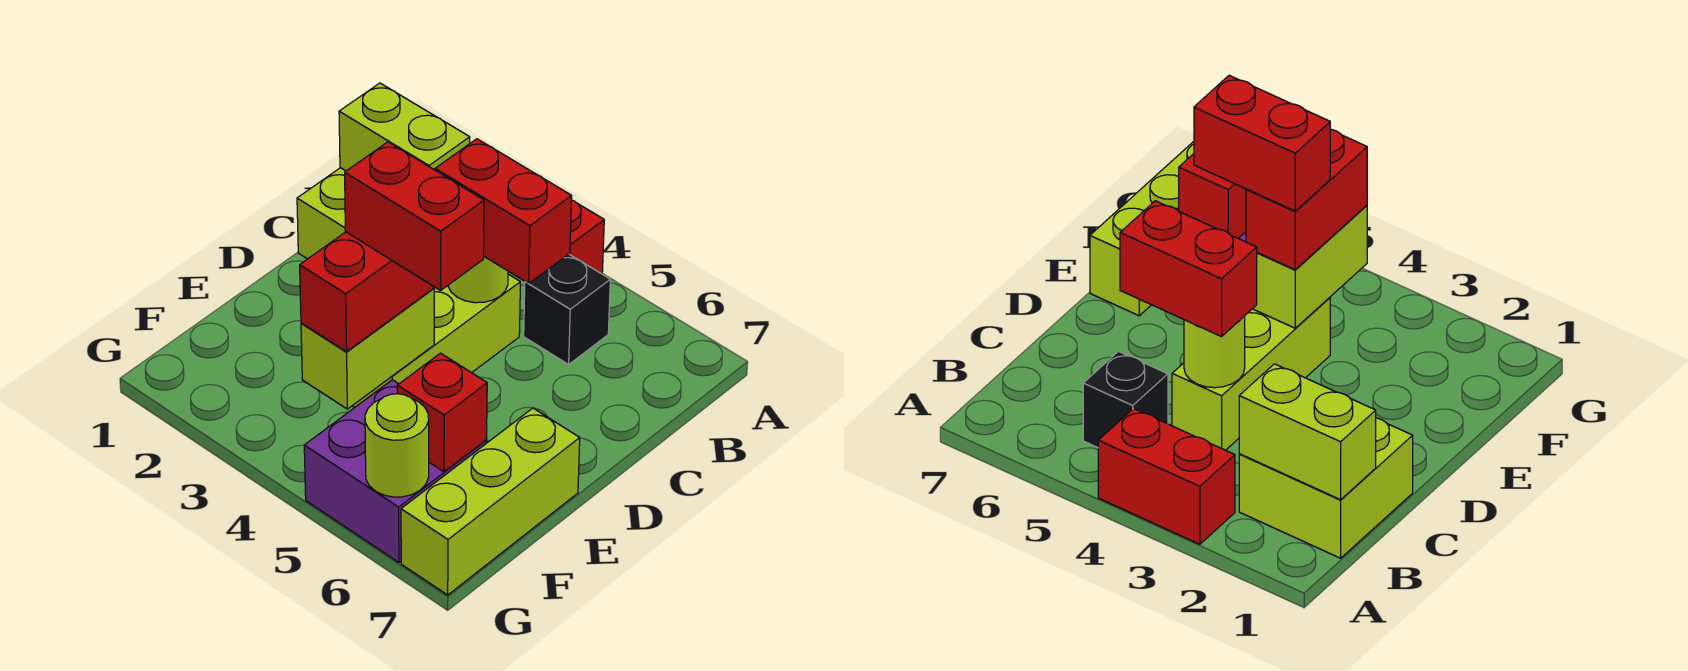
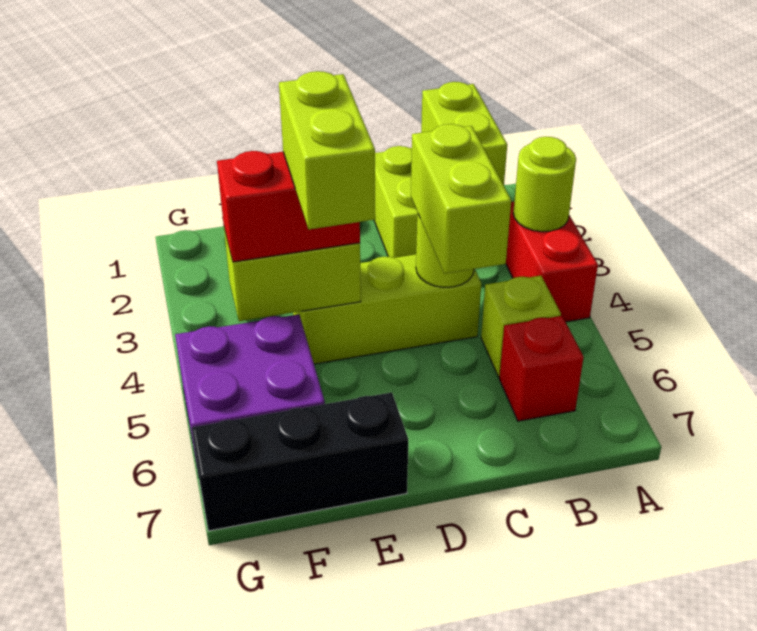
black brick B5 level 1 -> lime brick B5 level 1
red brick C4:C5 level 3 -> lime brick C4:C5 level 3
red brick E4:E5 level 4 -> lime brick E4:E5 level 4
lime brick E7:G7 level 1 -> black brick E7:G7 level 1
red brick F6 level 2 -> red brick B6 level 1
lime round brick G6 level 2 -> lime round brick A3 level 2

